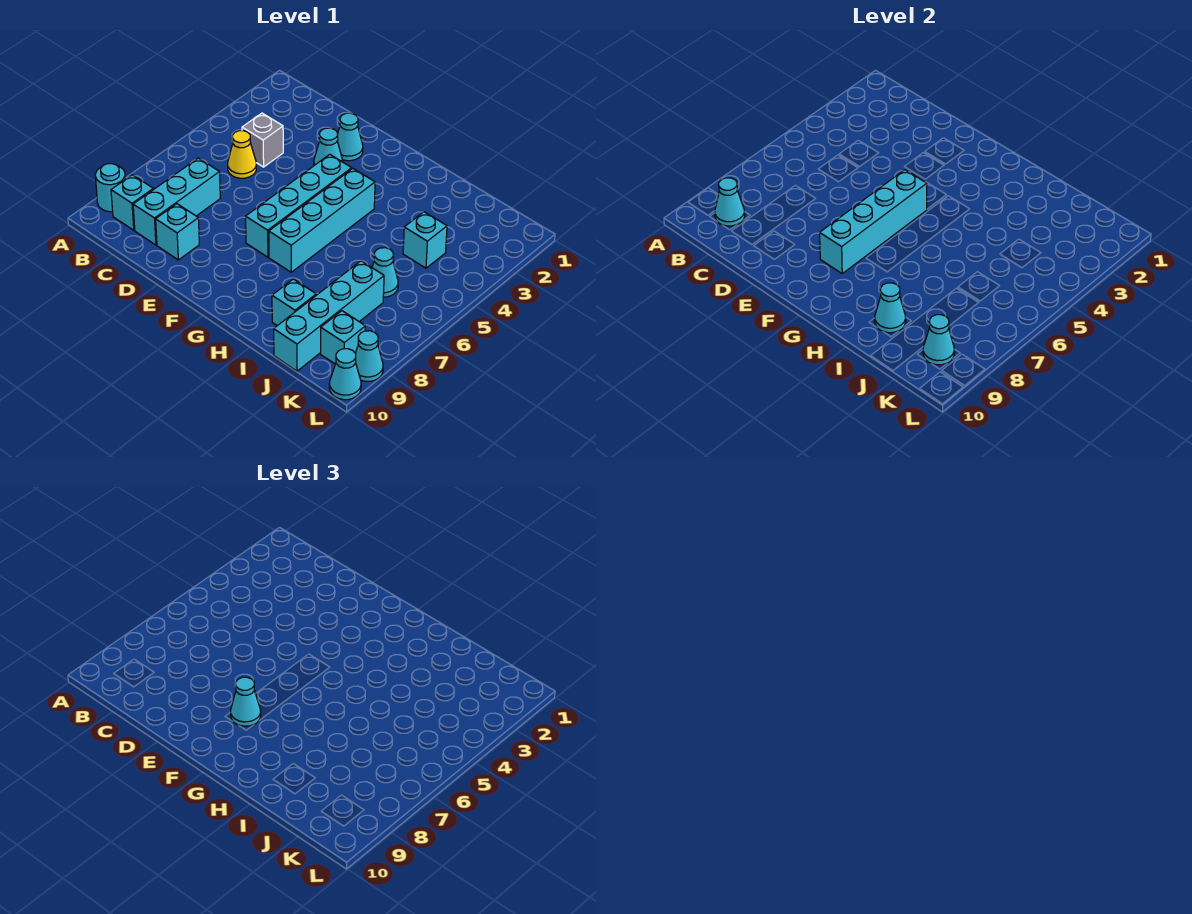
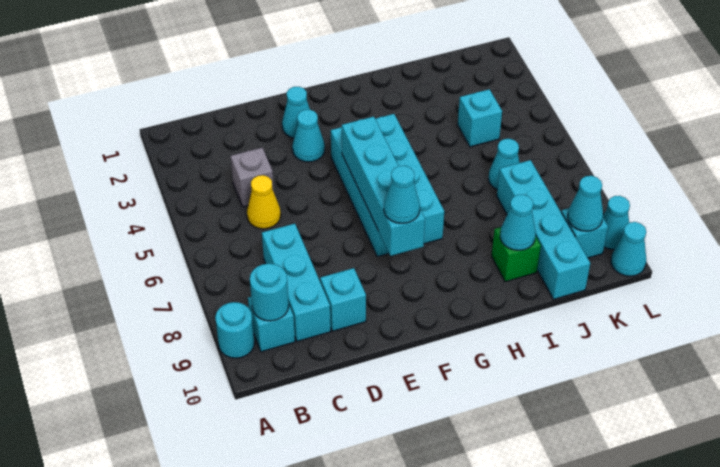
cyan cone B9 level 2 -> cyan round brick B9 level 2
cyan brick I9 level 1 -> green brick I9 level 1

